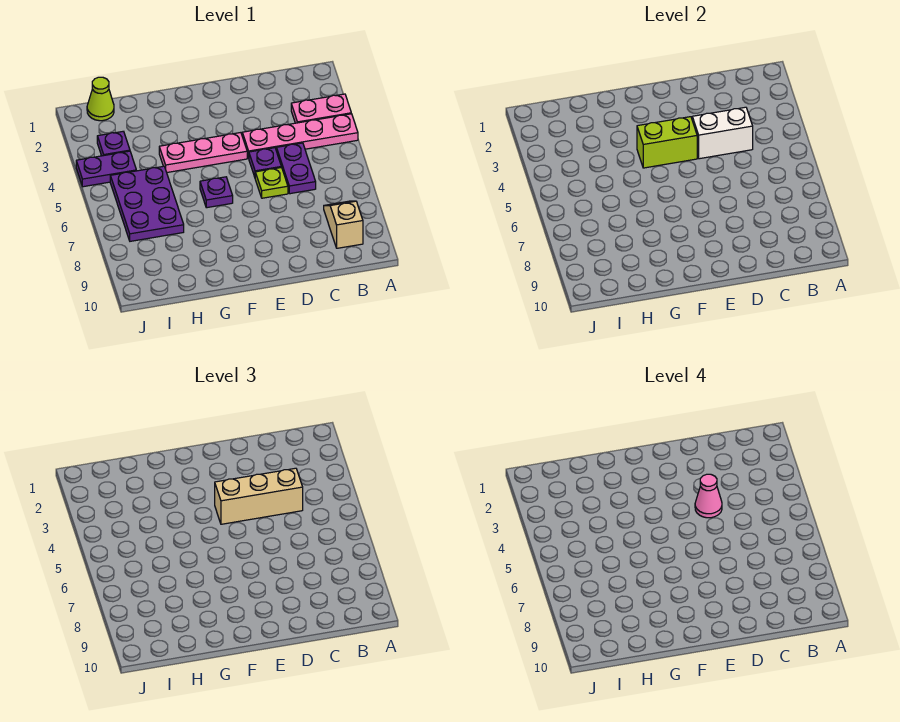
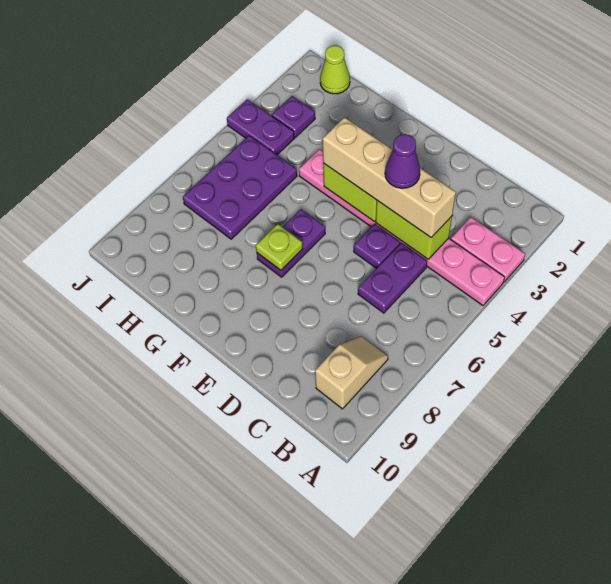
white brick C4:D4 level 2 -> lime brick C4:D4 level 2
tan brick C4:E4 level 3 -> tan brick C4:F4 level 3
pink cone D4 level 4 -> purple cone D4 level 4
lime plate D6 level 1 -> lime plate F7 level 2
purple plate F6 level 1 -> purple plate F6:F7 level 1

